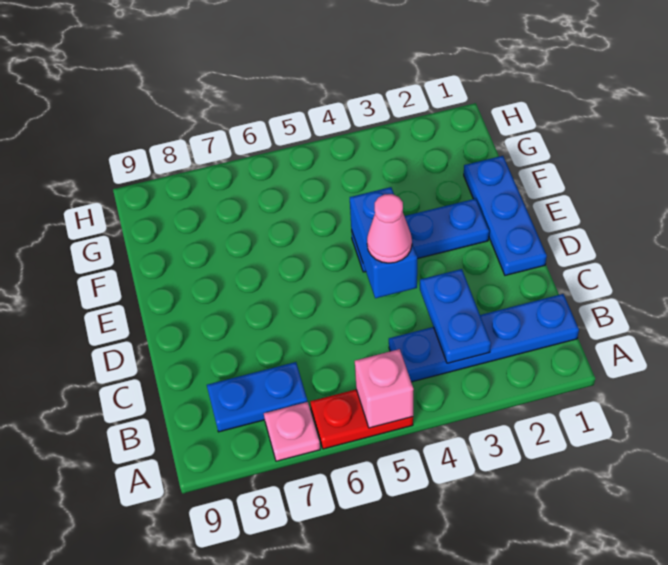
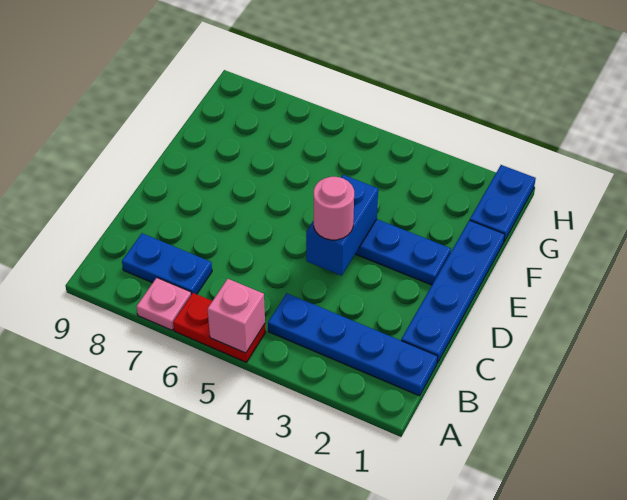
blue plate B3:C3 level 2 -> blue plate G1:H1 level 1
blue plate D1:F1 level 1 -> blue plate C1:F1 level 1
pink cone D4 level 3 -> pink round brick D4 level 3

